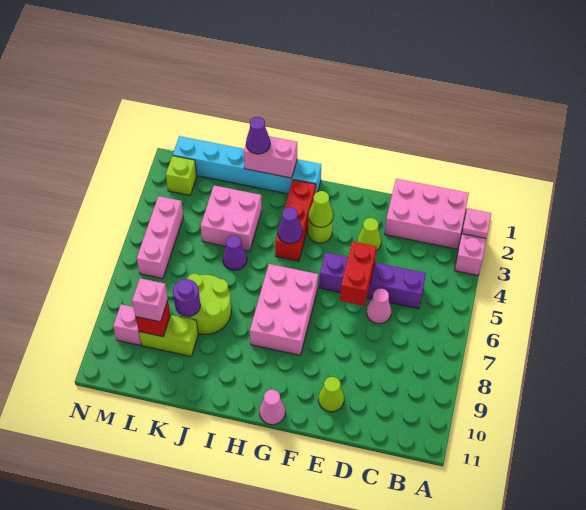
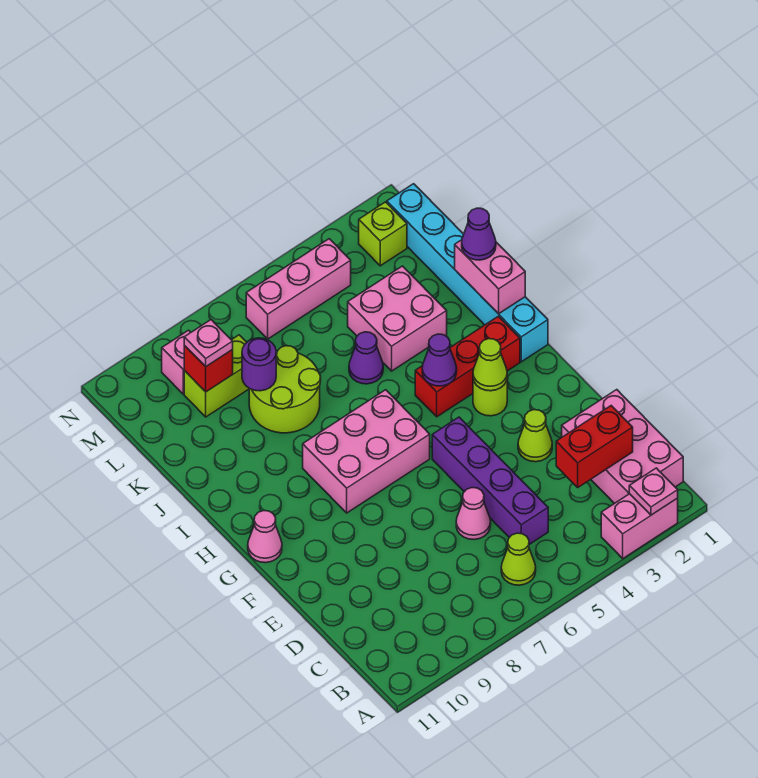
red brick E5:E6 level 2 -> red brick C2:C3 level 2
lime cone E10 level 1 -> lime cone B6 level 1
lime brick K9:L9 level 1 -> lime brick L8:L9 level 1
pink brick L9 level 3 -> pink plate L9 level 3

